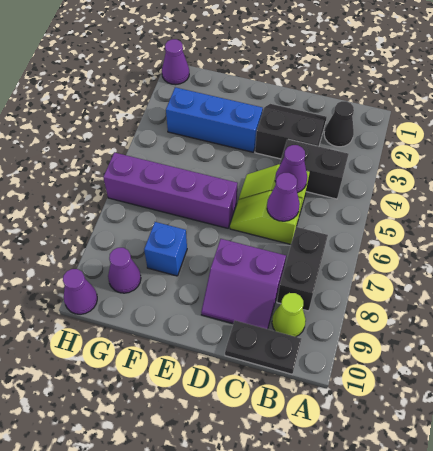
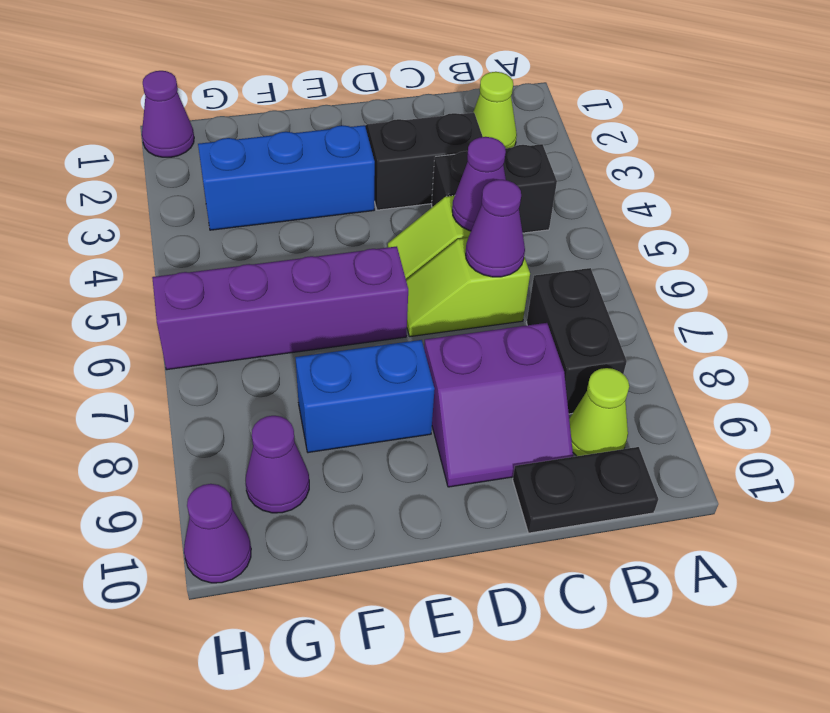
black cone B2 level 1 -> lime cone B2 level 1
blue brick F8 level 1 -> blue brick E8:F8 level 1

